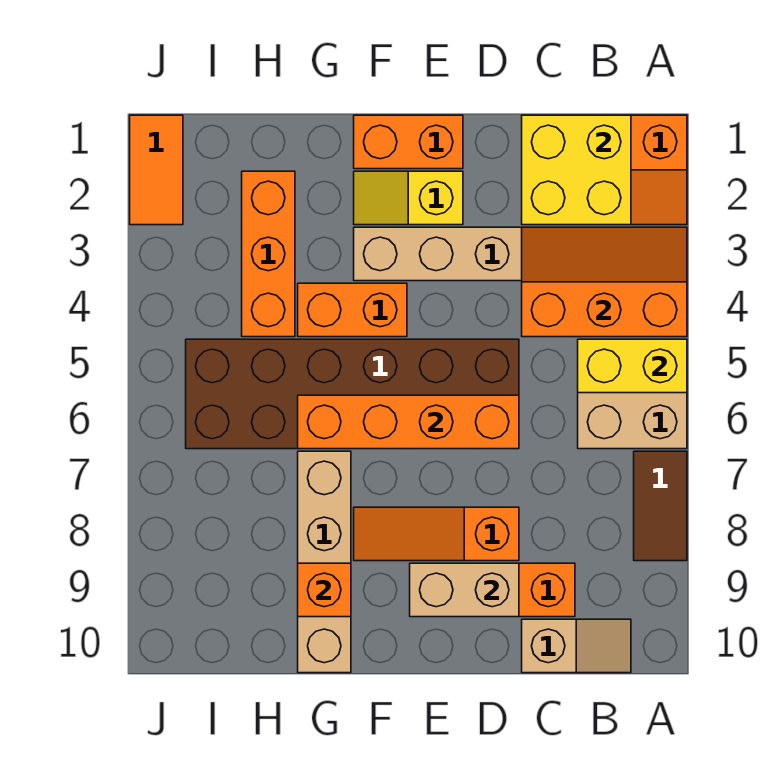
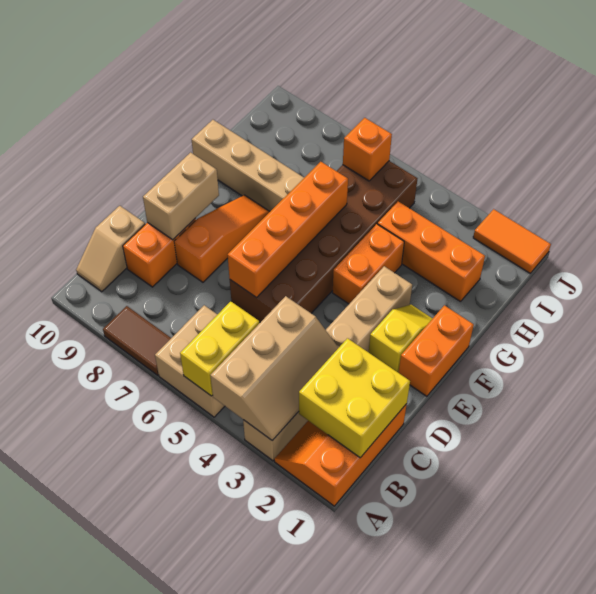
orange slope A3:C4 level 2 top 4 -> tan slope A3:C4 level 2 top 4
orange brick G9 level 2 -> orange brick I6 level 2

